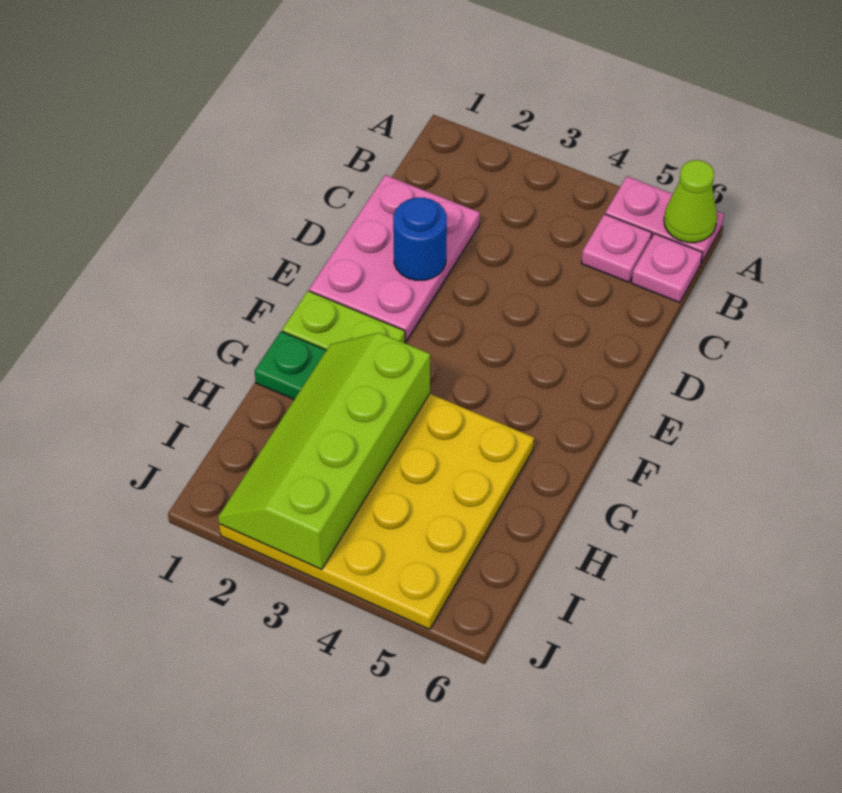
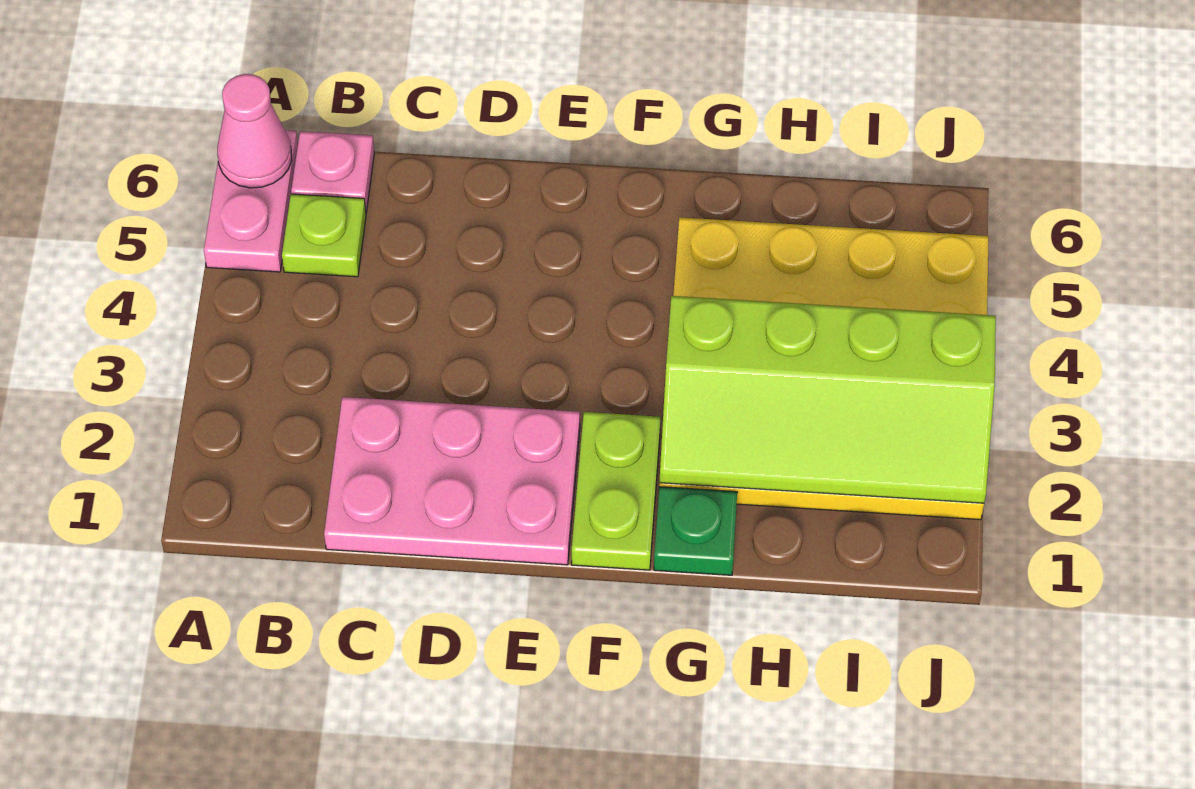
lime cone A6 level 2 -> pink cone A6 level 2
pink plate B5 level 1 -> lime plate B5 level 1
blue round brick D2 level 2 -> none

